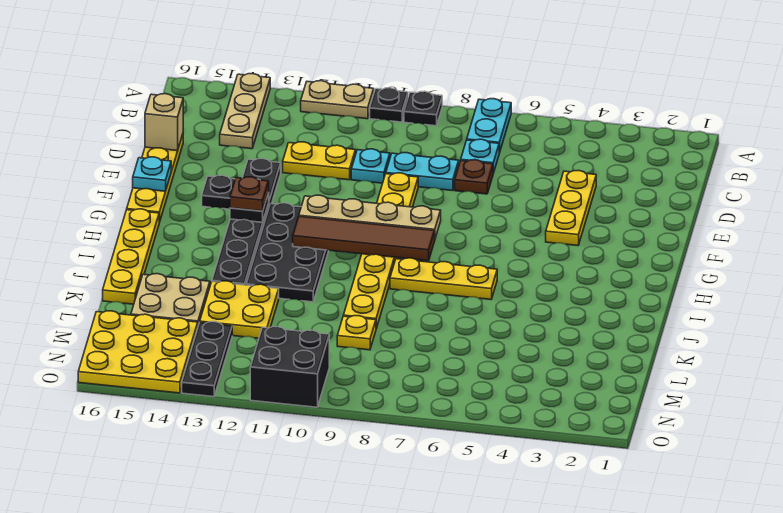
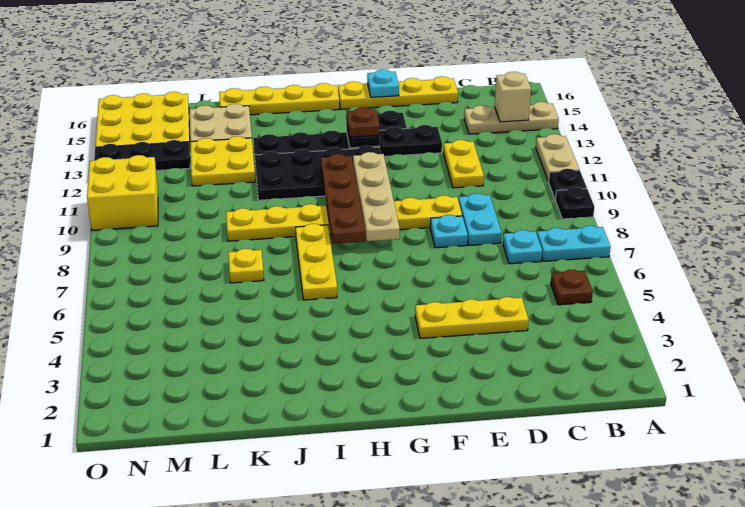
brown plate D7 level 1 -> brown plate B5 level 1
cyan plate D10 level 1 -> cyan plate E8 level 1
tan brick D16 level 2 -> tan brick B14 level 2
brown tile H8:H11 level 2 -> brown plate H8:H11 level 2
yellow plate L9 level 1 -> yellow plate K7 level 1
black brick N10:O11 level 1 -> yellow brick N10:O11 level 1

